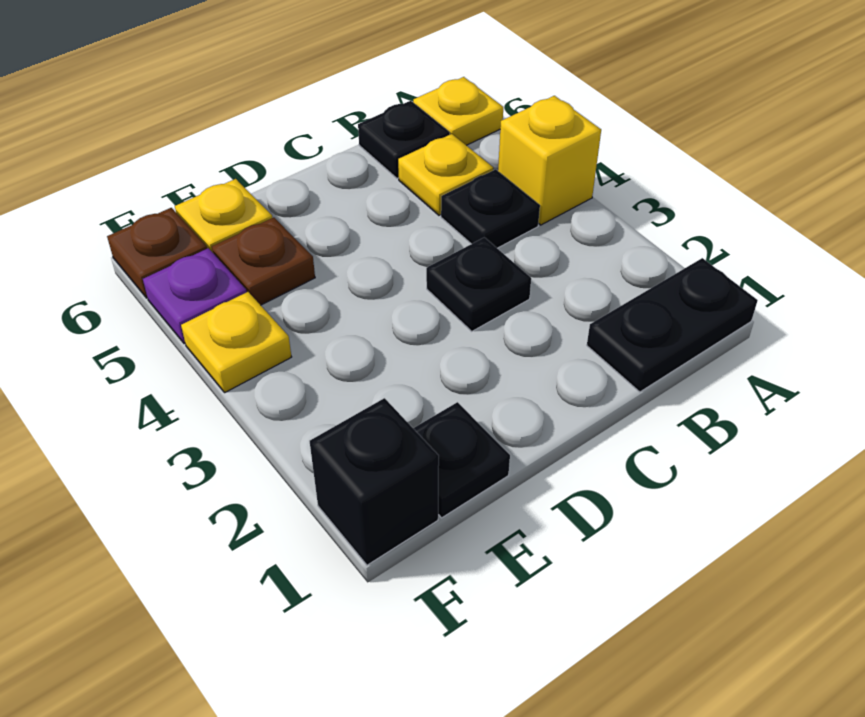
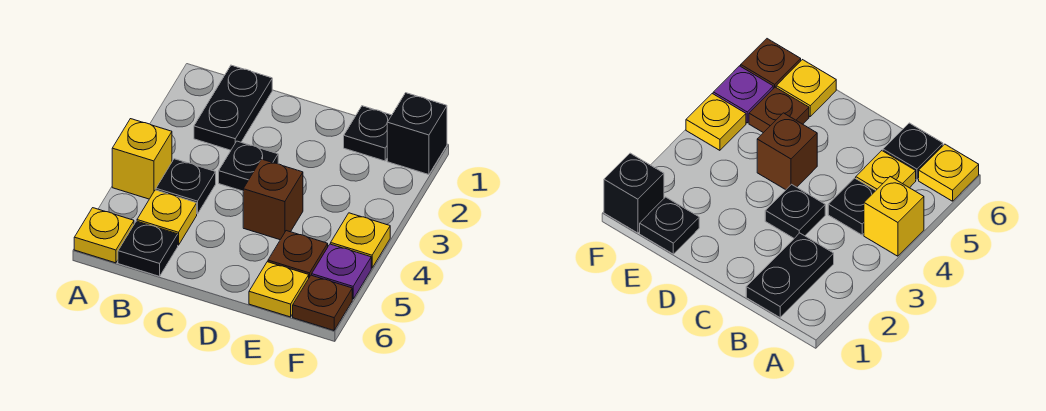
black plate A1:B1 level 1 -> black plate B1:B2 level 1
none -> brown brick D4 level 1

